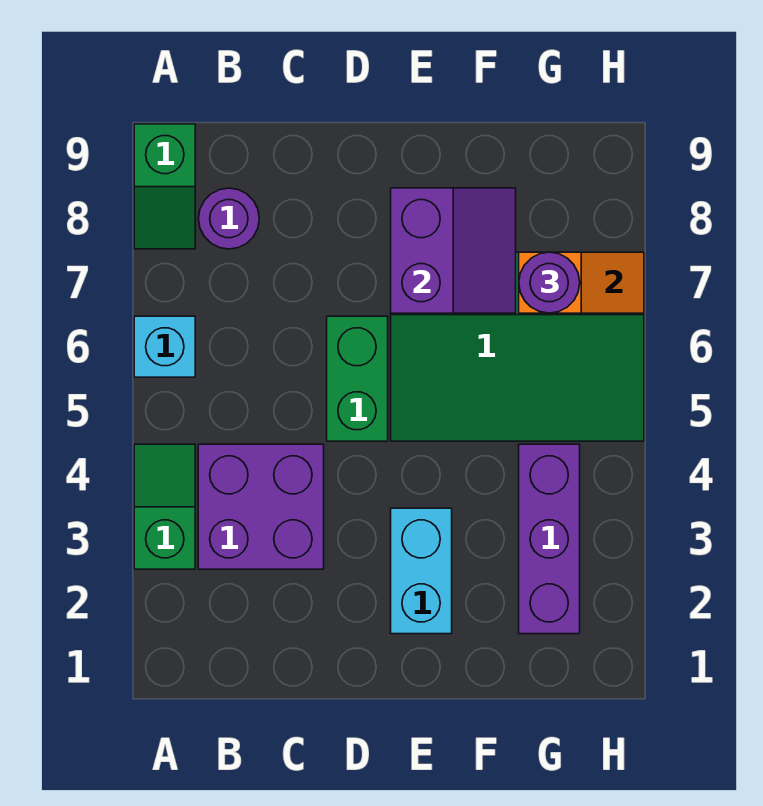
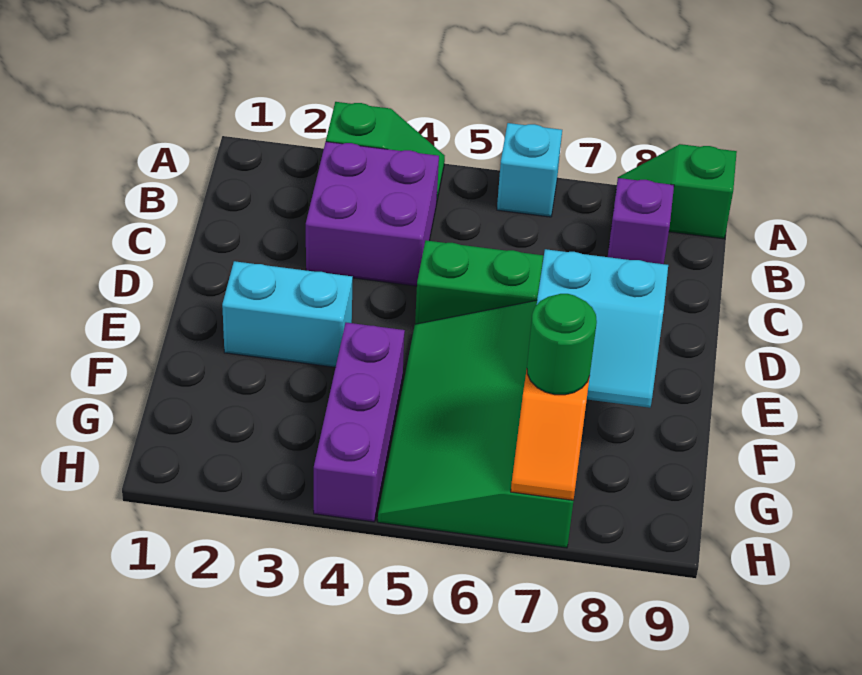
purple round brick B8 level 1 -> purple brick B8 level 1
purple slope E7:F8 level 2 top E -> cyan slope E7:F8 level 2 top E
purple brick G2:G4 level 1 -> purple brick F4:H4 level 1
purple round brick G7 level 3 -> green round brick G7 level 3

